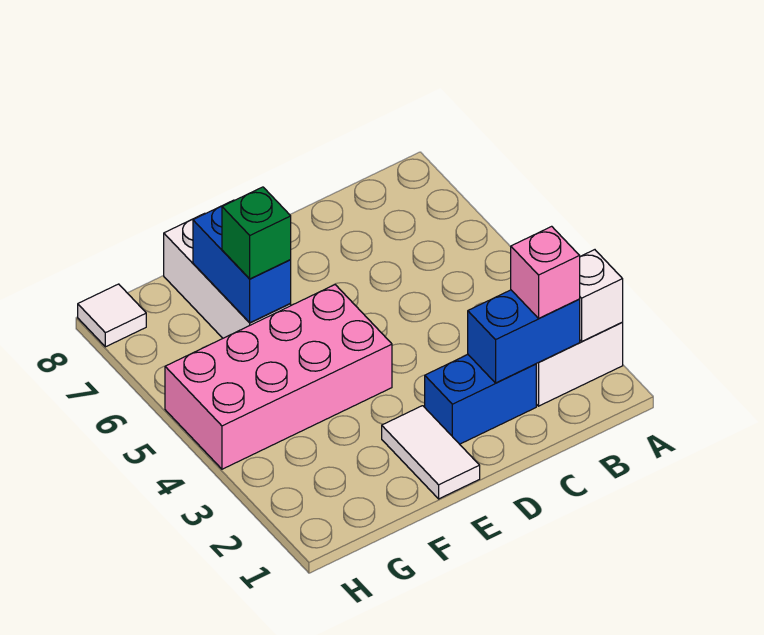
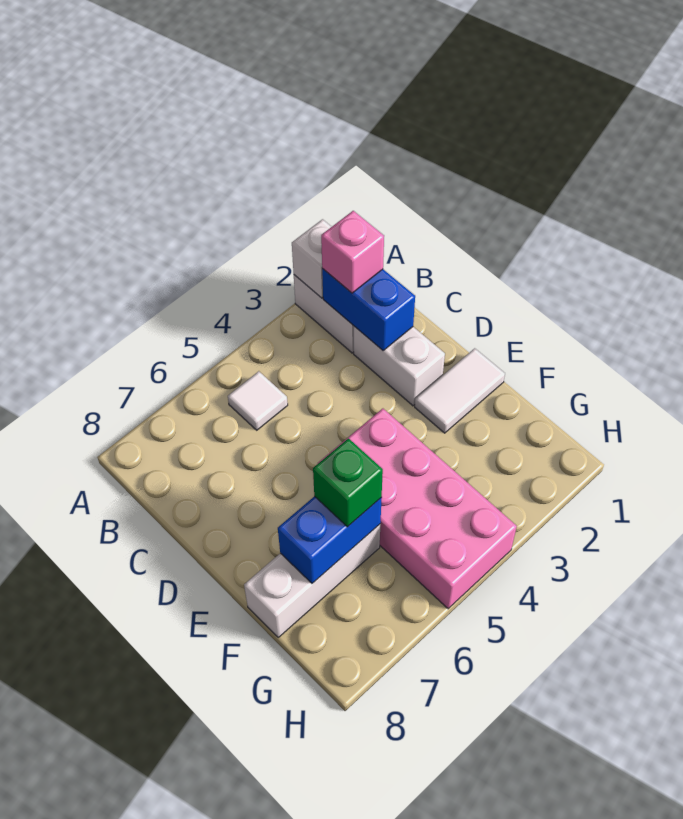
blue brick C2:D2 level 1 -> white brick C2:D2 level 1
white tile H8 level 1 -> white tile B5 level 1

